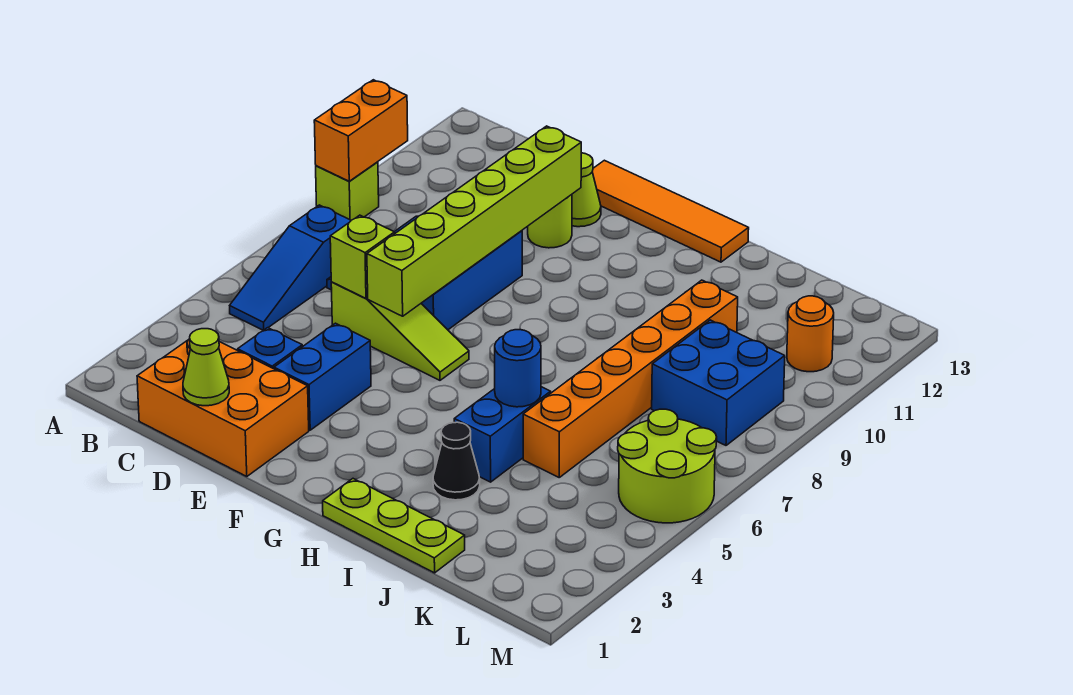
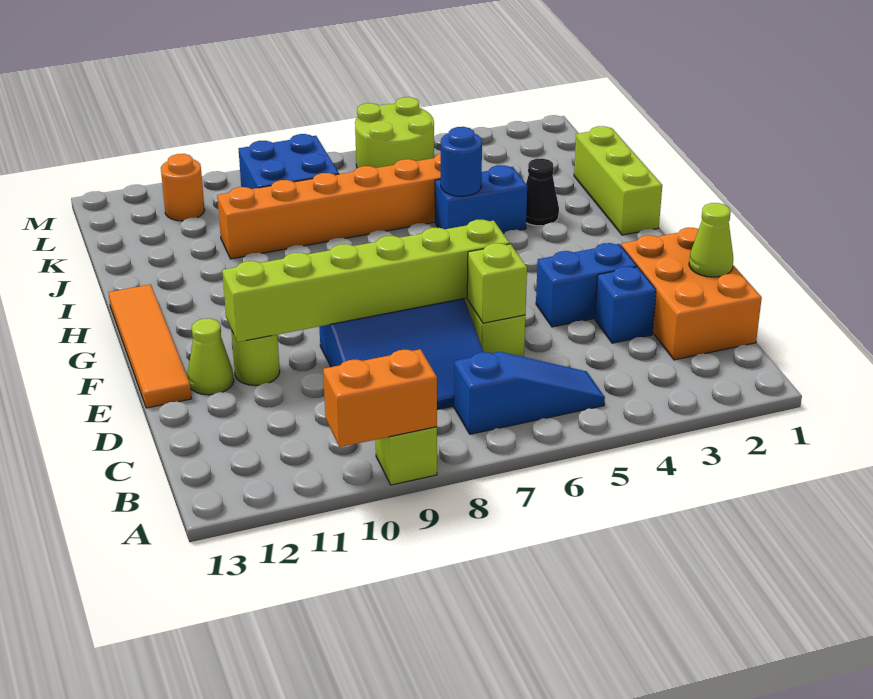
lime plate H1:J1 level 1 -> lime brick H1:J1 level 1

